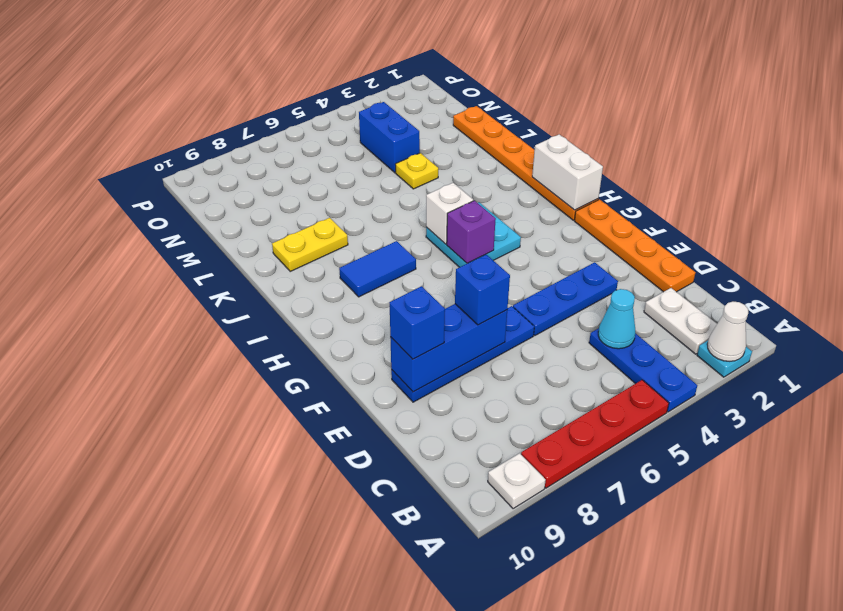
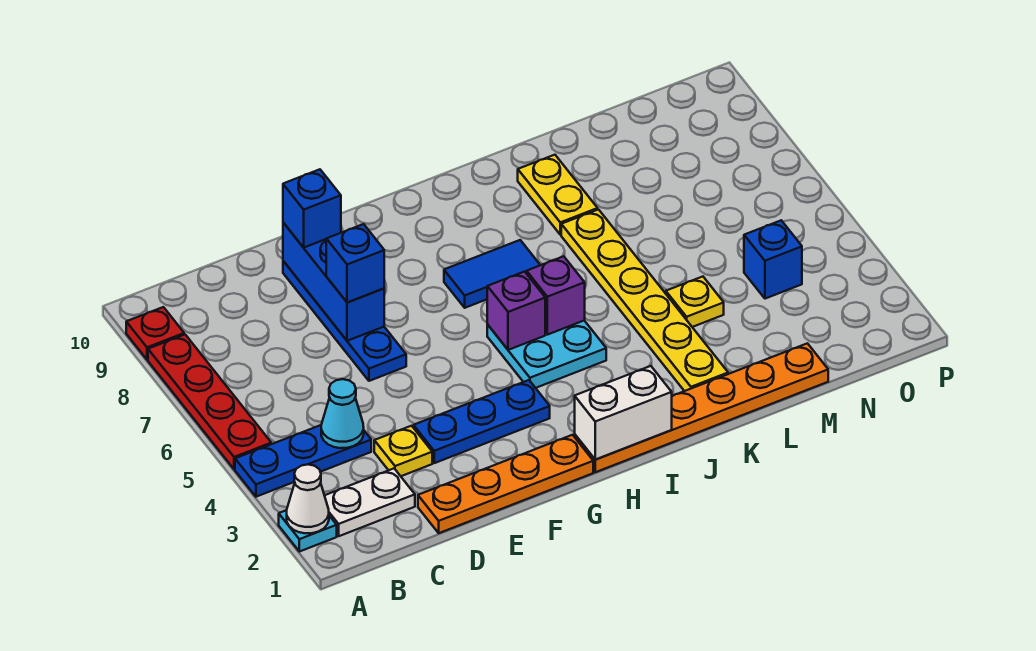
white plate A9 level 1 -> red plate A9 level 1
none -> yellow plate D3 level 1
blue plate E3:E5 level 1 -> blue plate E3:G3 level 1
white brick I5 level 2 -> purple brick I5 level 2
blue tile I7:I8 level 1 -> blue tile H7:I7 level 1
none -> yellow plate K2:K7 level 1
blue brick M4:N4 level 1 -> blue brick N4 level 1

